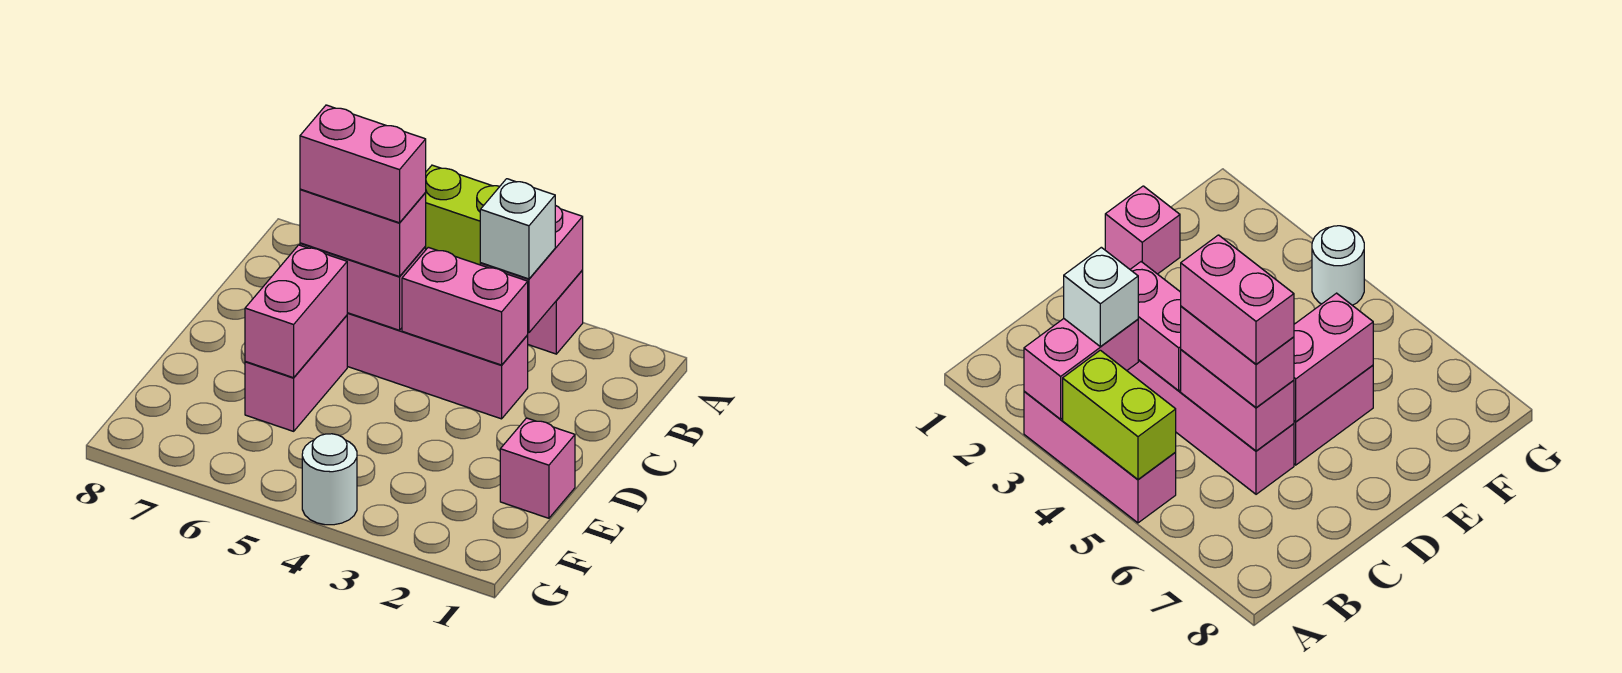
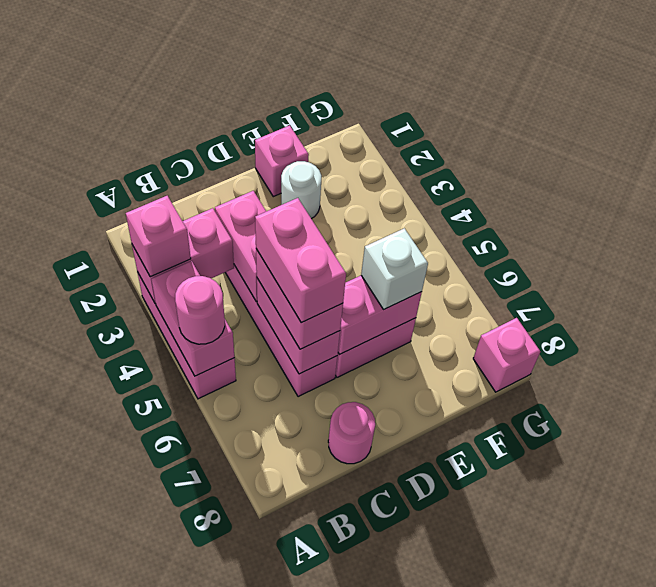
none -> pink brick A3 level 3
lime brick A4:A5 level 2 -> pink brick A4:A5 level 2
none -> pink round brick A5 level 3
white brick B3 level 3 -> white brick E6 level 3
none -> pink round brick C8 level 1
white round brick G4 level 1 -> white round brick E2 level 1
none -> pink brick G8 level 1

